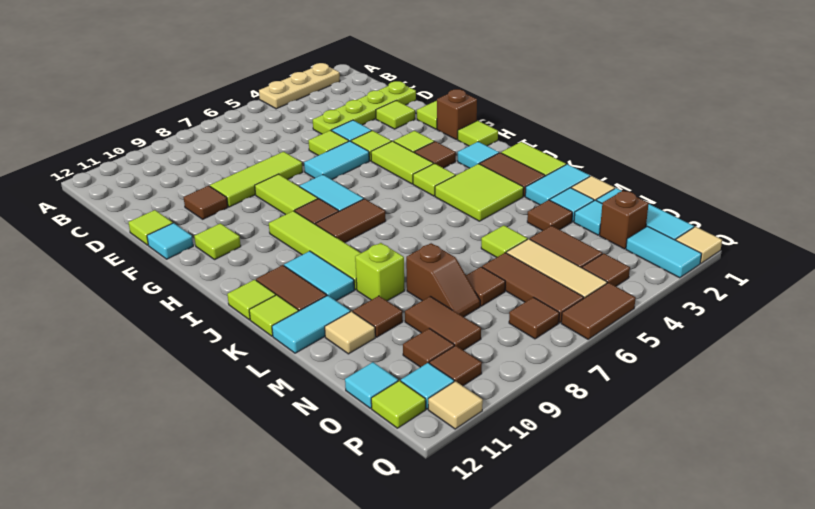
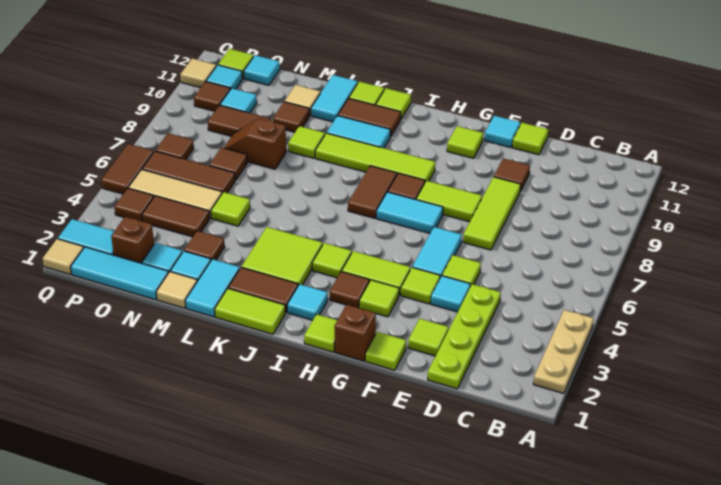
lime brick L9 level 1 -> lime tile L9 level 1
brown tile O10 level 1 -> cyan tile O10 level 1

